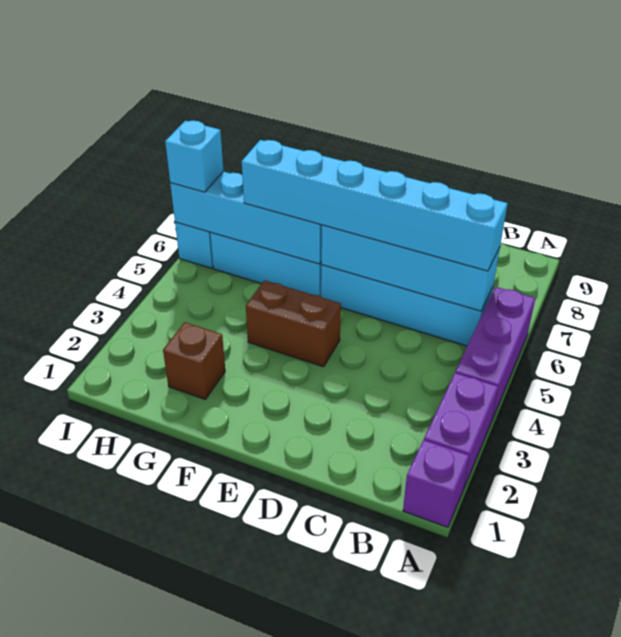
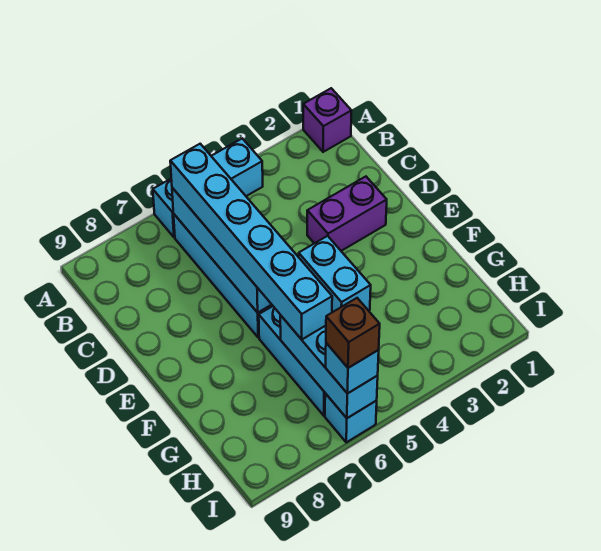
purple brick A2:A3 level 1 -> purple brick D2:D3 level 1
purple brick A4:A6 level 1 -> cyan brick A4:A6 level 1
brown brick E4:F4 level 1 -> cyan brick E4:F4 level 1
cyan brick F6:I6 level 2 -> cyan brick G6:I6 level 2
brown brick G2 level 1 -> brown brick I6 level 4

